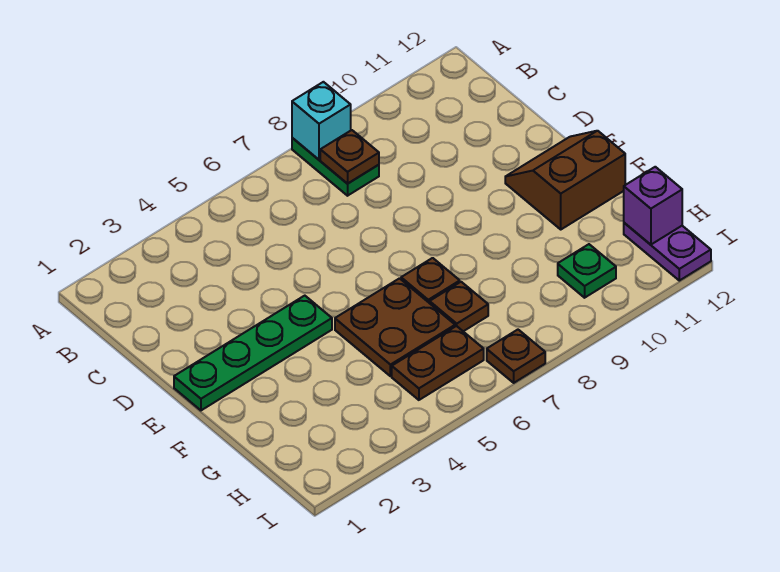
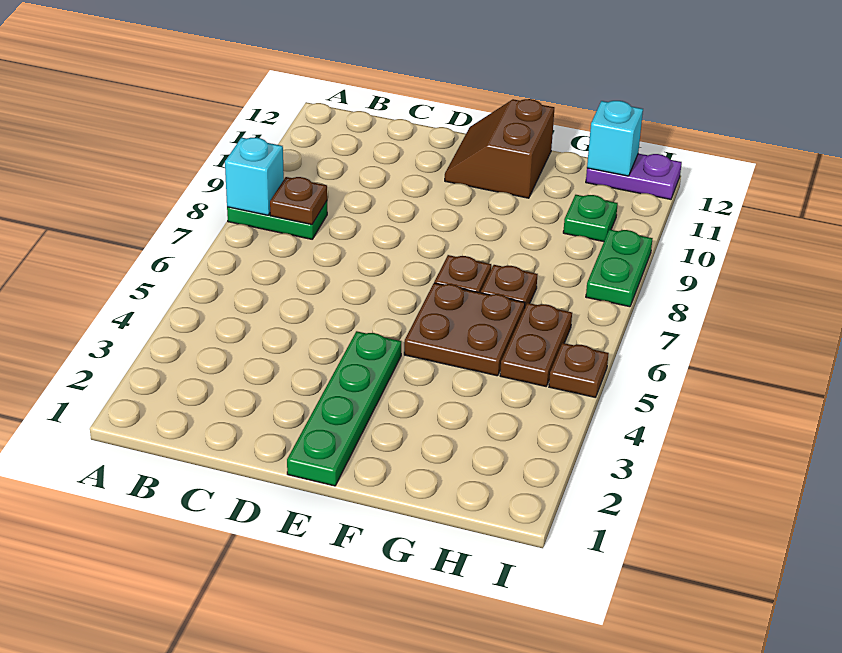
purple brick H12 level 2 -> cyan brick H12 level 2
brown plate I7 level 1 -> brown plate I5 level 1
none -> green plate I8:I9 level 1

